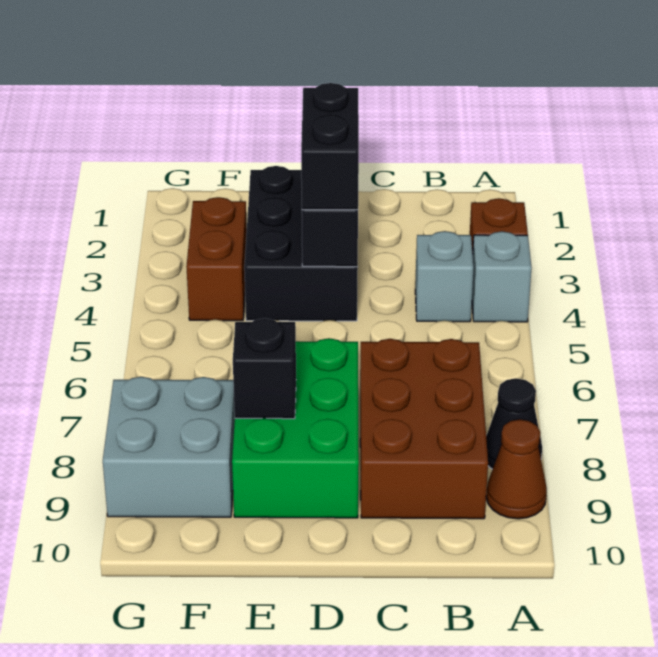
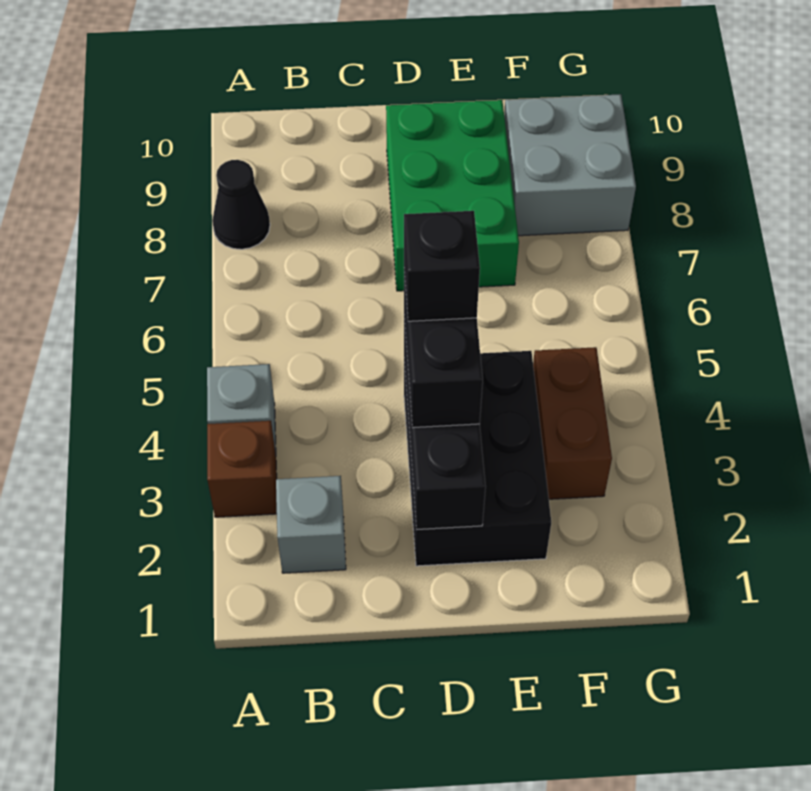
brown cone A9 level 1 -> none
grey brick B4 level 1 -> grey brick B2 level 1
brown brick B7:C9 level 1 -> none
black brick E8 level 2 -> black brick D4 level 4

